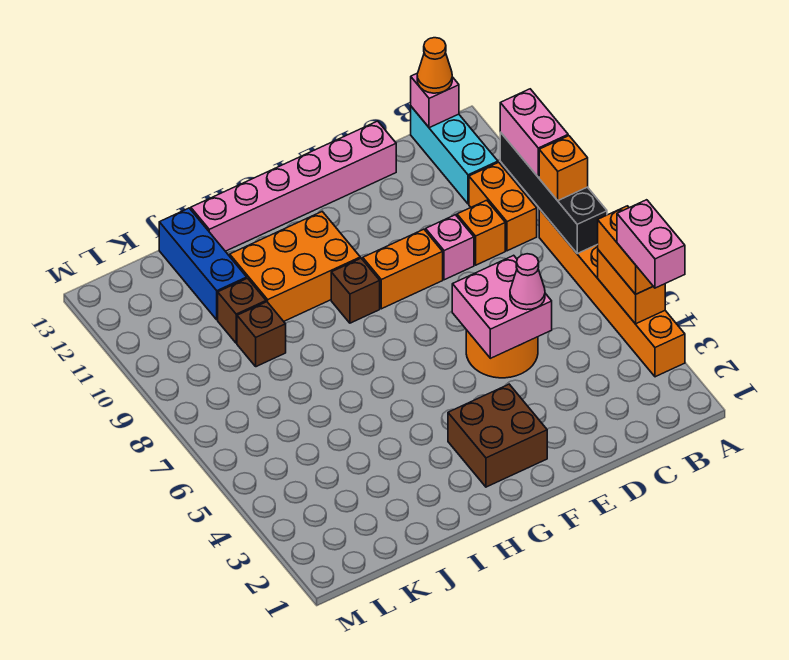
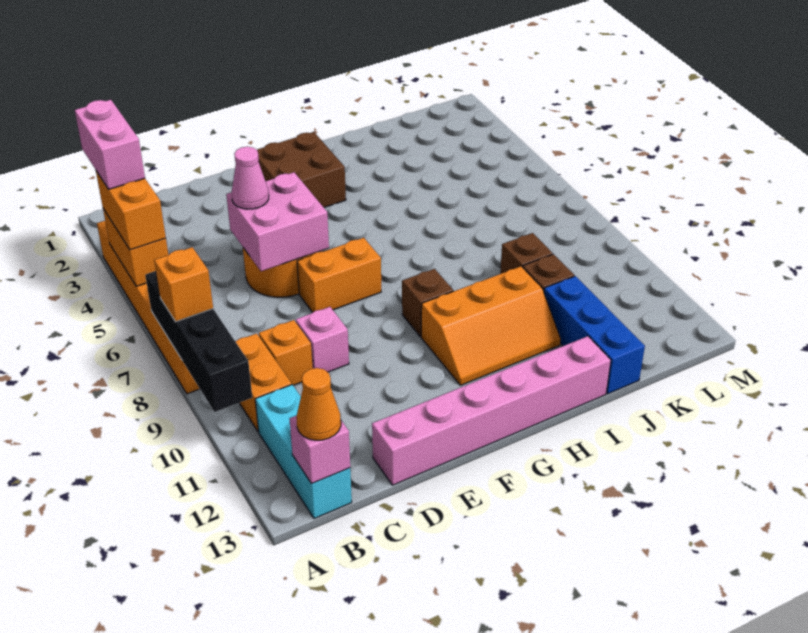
pink brick A9:A10 level 3 -> none
orange brick E9:F9 level 1 -> orange brick E7:F7 level 1
orange brick G10:I11 level 1 -> orange slope G10:I11 level 1 top 10

